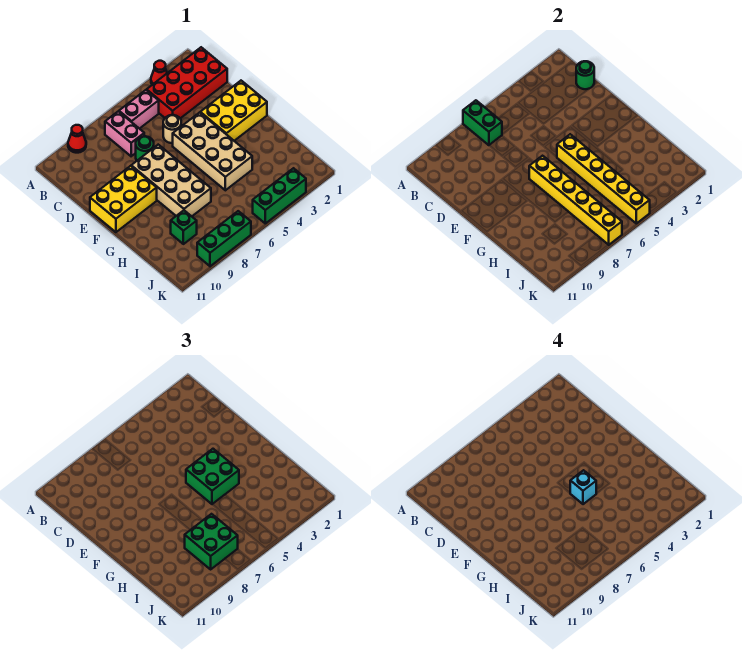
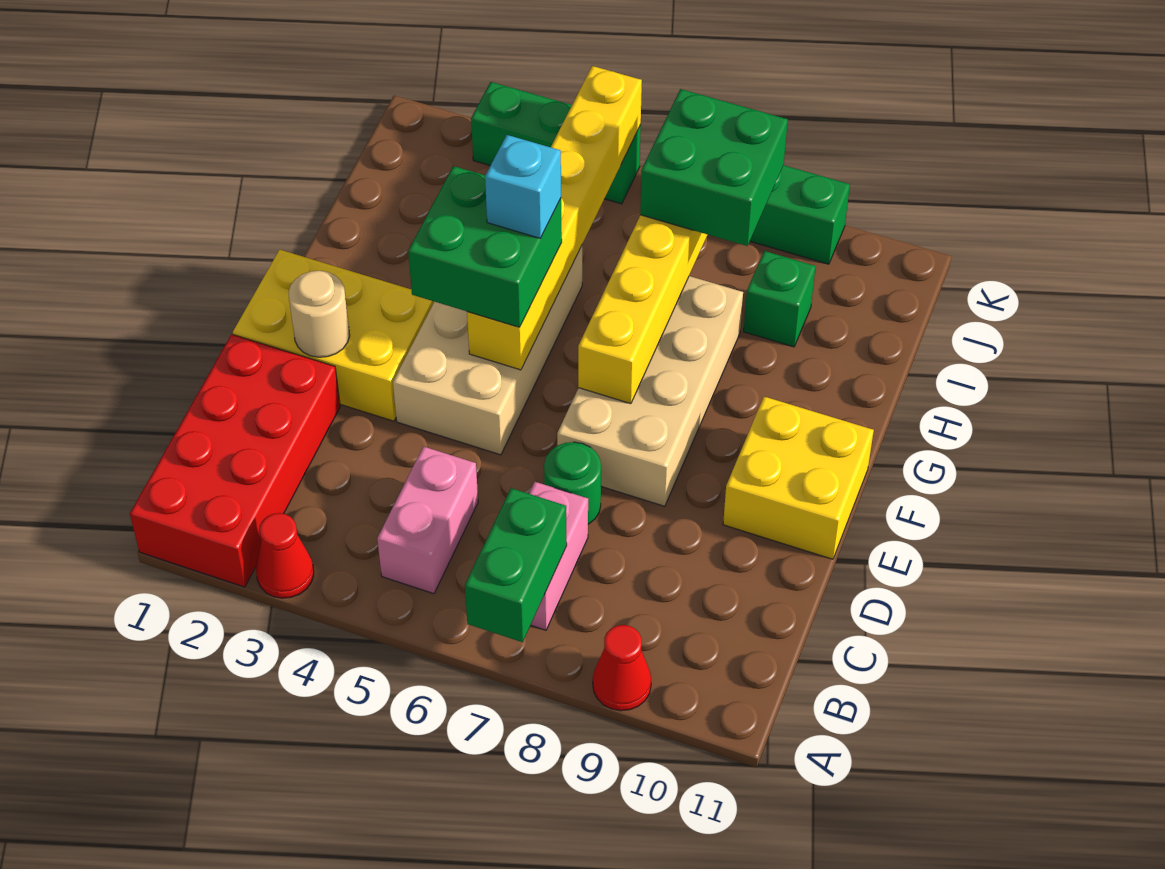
red brick B1:C4 level 1 -> red brick A1:D2 level 1
pink brick B5:B6 level 1 -> pink brick B5:C5 level 1
green round brick C1 level 2 -> none
tan round brick D5 level 1 -> tan round brick E2 level 2
yellow brick E9:F11 level 1 -> yellow brick E10:F11 level 1

